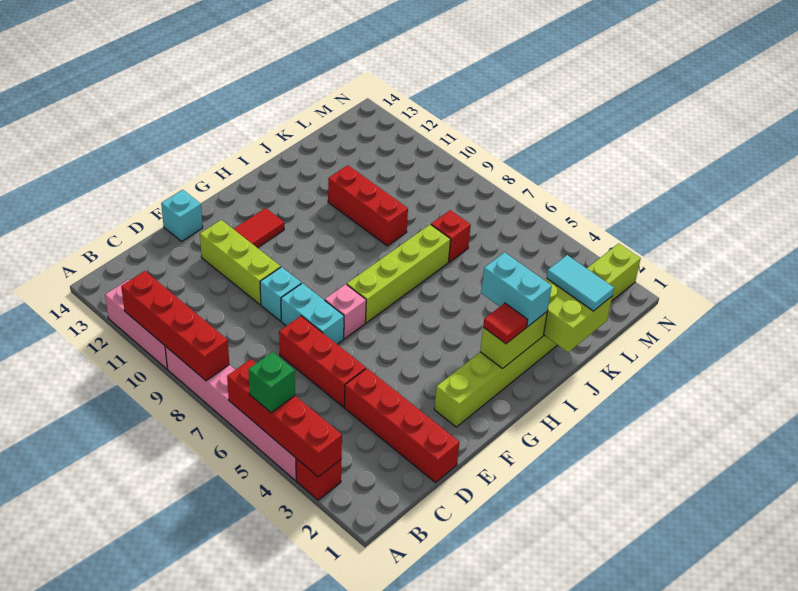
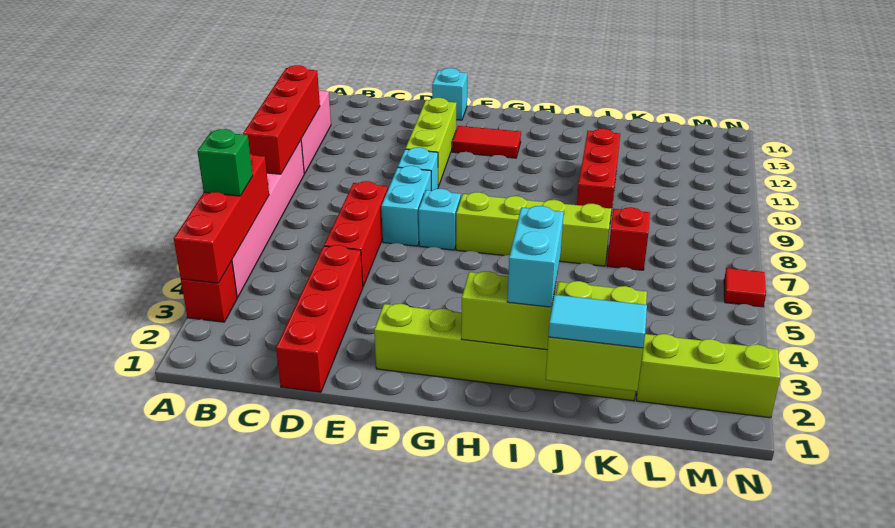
pink brick F7 level 1 -> cyan brick F7 level 1
red tile H2 level 3 -> red tile N6 level 1
cyan tile K1:K2 level 3 -> cyan tile J1:K1 level 3

